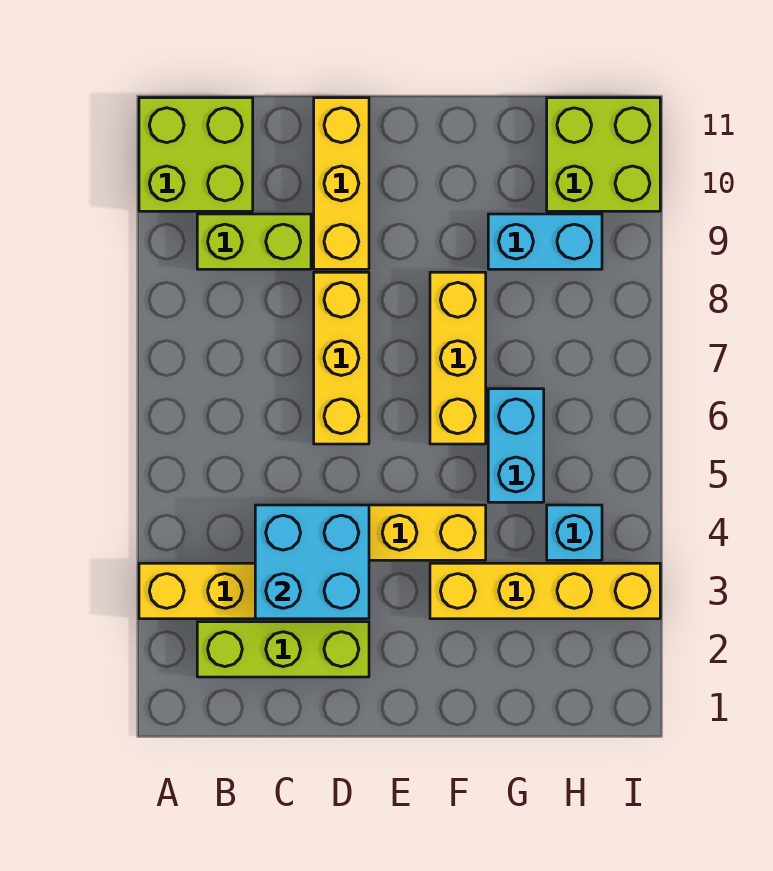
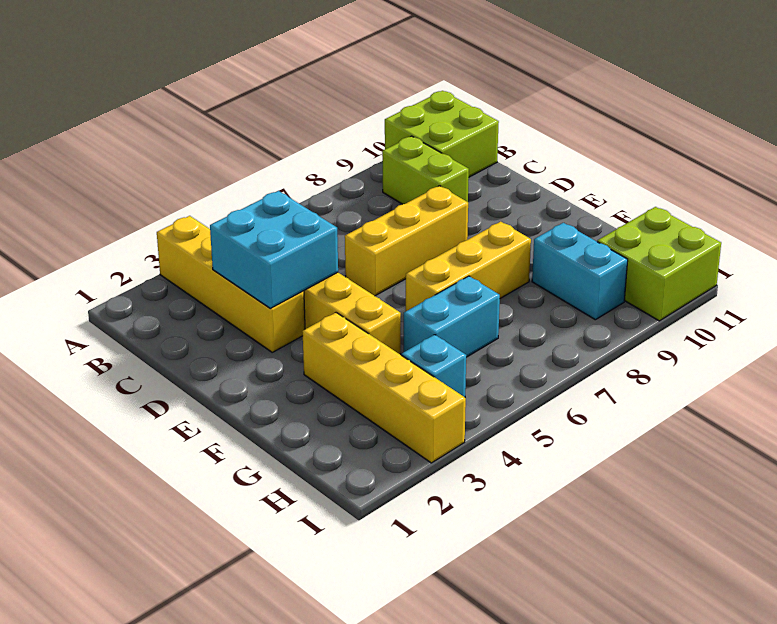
lime brick B2:D2 level 1 -> none
yellow brick D9:D11 level 1 -> none

